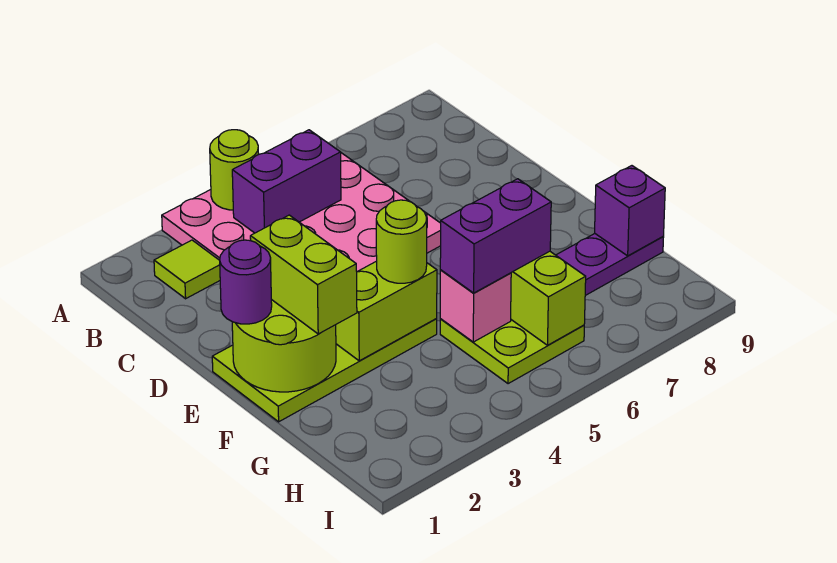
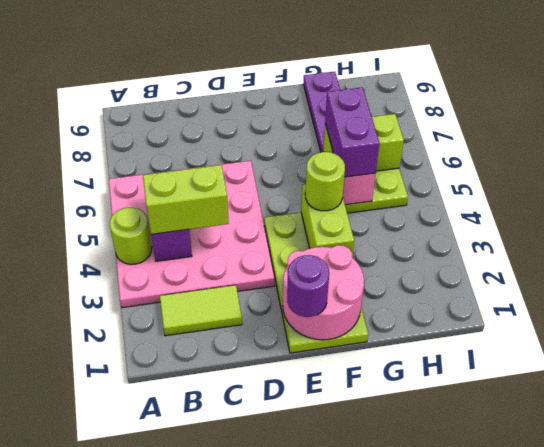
lime tile B2 level 1 -> lime tile B2:C2 level 1
lime round brick E1:F2 level 2 -> pink round brick E1:F2 level 2
lime brick E2:F2 level 3 -> lime brick B4:C4 level 3
purple brick G9 level 2 -> none

